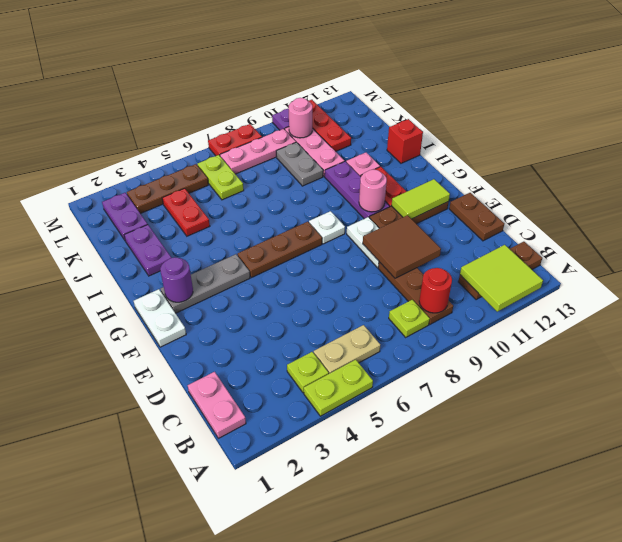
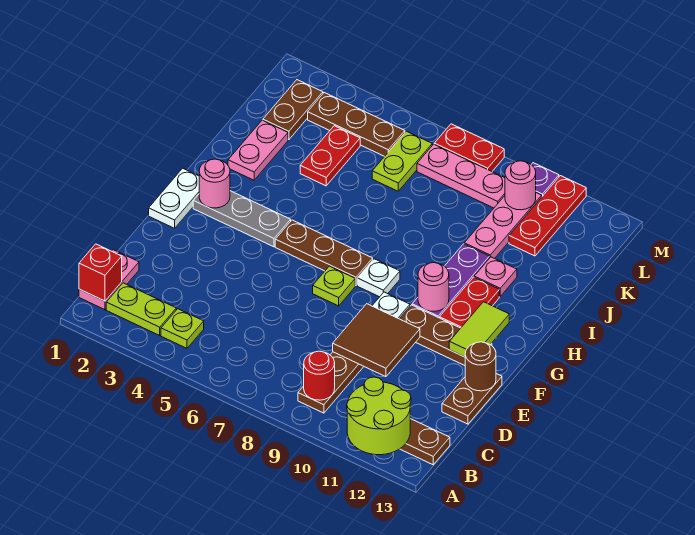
lime plate A4:A5 level 1 -> lime plate B2:B3 level 1
lime tile A11:B12 level 2 -> lime round brick A11:B12 level 2
tan plate B5:B6 level 1 -> none
lime plate B8 level 1 -> lime plate F7 level 1
none -> brown round brick E13 level 2
lime tile F11:F12 level 2 -> lime tile F12:G12 level 2
purple round brick G2 level 2 -> pink round brick G2 level 2
purple plate I2:J2 level 1 -> pink plate I2:J2 level 1
red brick I13 level 1 -> red brick B1 level 2
grey plate J9:K9 level 1 -> none
purple plate K2:L2 level 1 -> brown plate K2:L2 level 1

